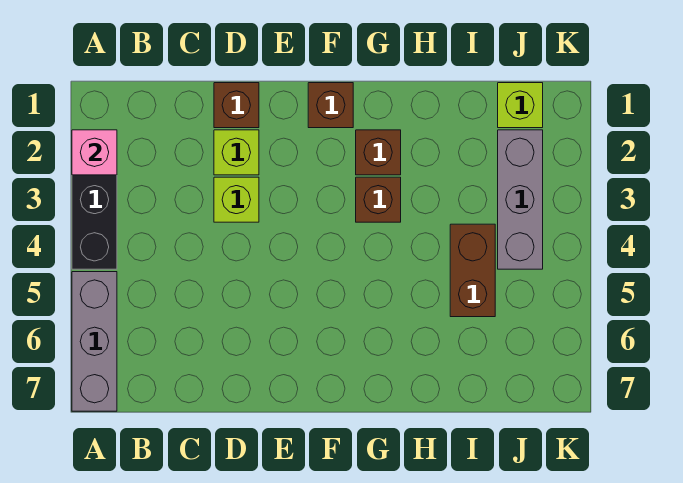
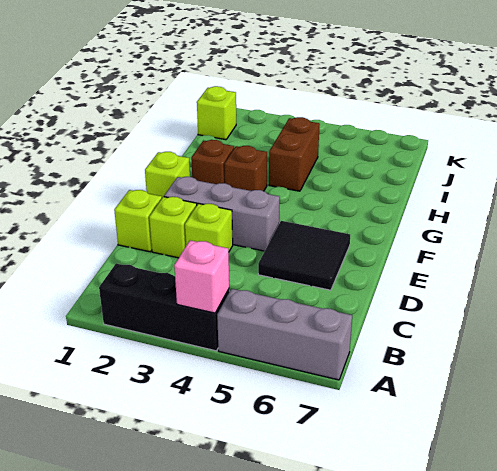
pink brick A2 level 2 -> pink brick A4 level 2
brown brick D1 level 1 -> lime brick D1 level 1
none -> black tile D5:E6 level 1
brown brick F1 level 1 -> lime brick F1 level 1
brown brick I4:I5 level 1 -> brown brick H4:I4 level 1
grey brick J2:J4 level 1 -> grey brick E2:E4 level 1

